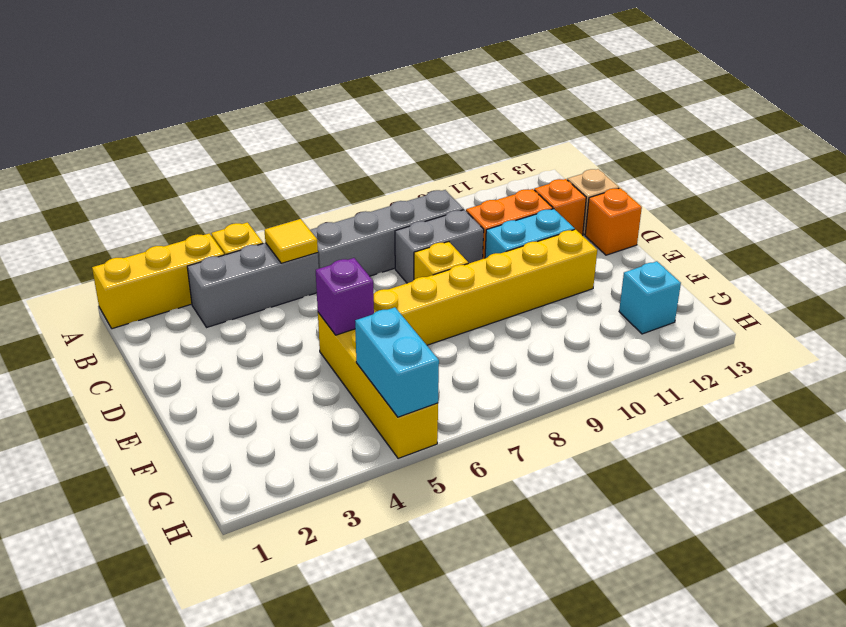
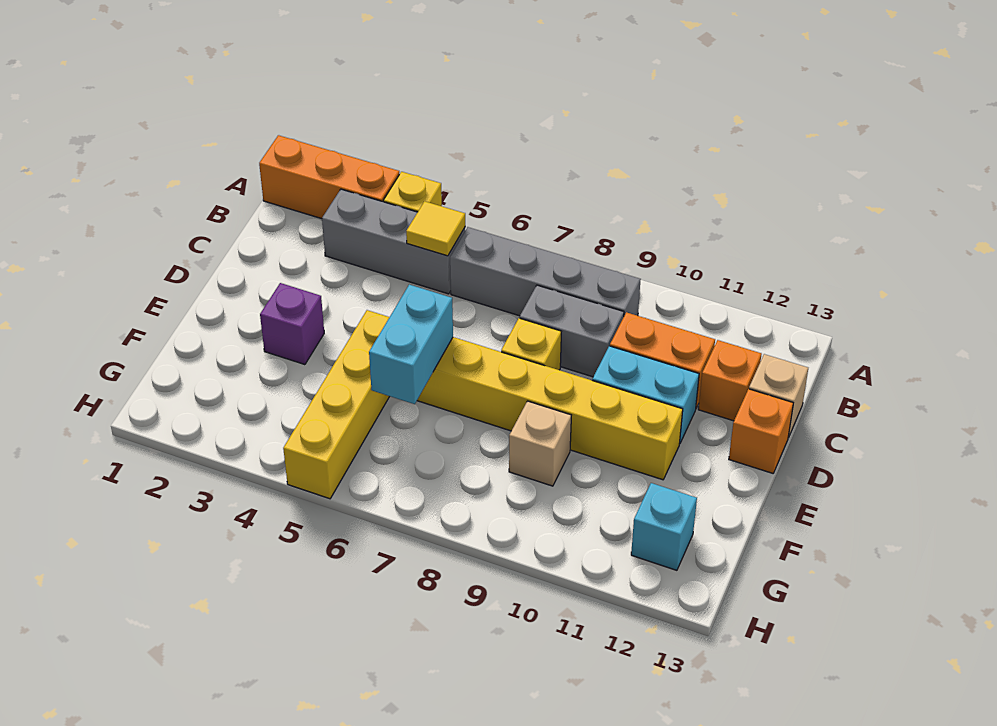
yellow brick A1:A3 level 1 -> orange brick A1:A3 level 1
purple brick E5 level 2 -> purple brick E3 level 1
none -> tan brick F9 level 1
cyan brick G5:H5 level 2 -> cyan brick E6:F6 level 2

